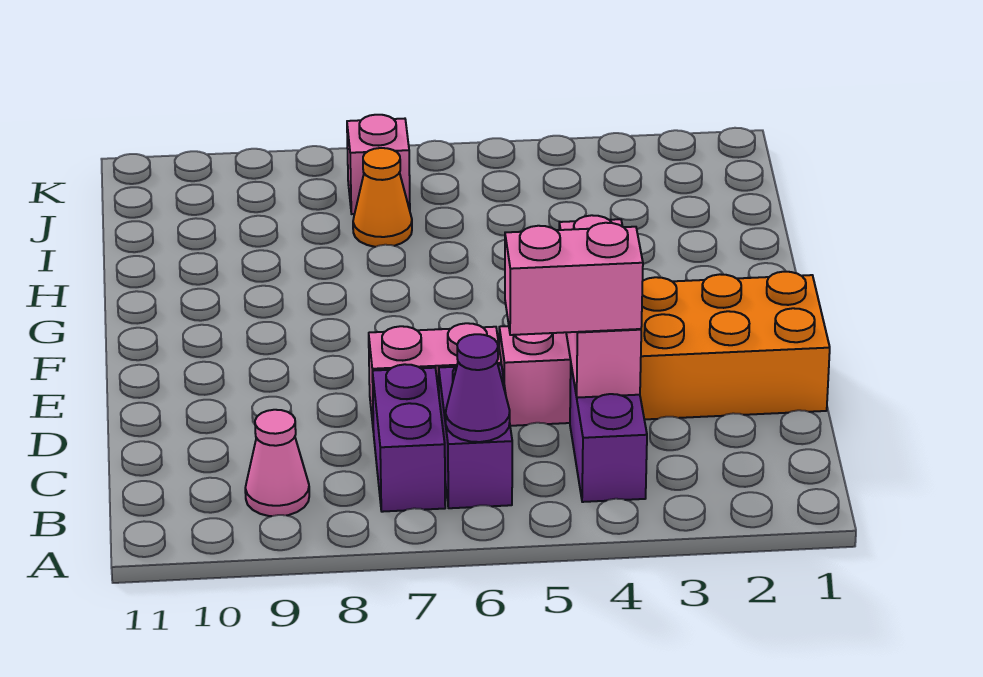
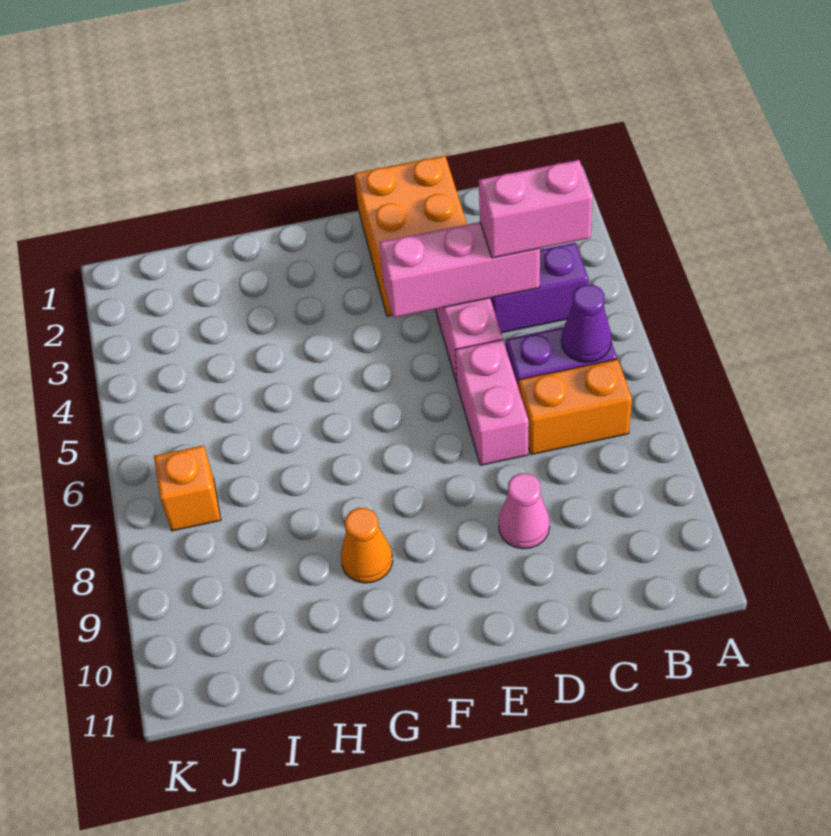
purple brick B7:C7 level 1 -> orange brick B7:C7 level 1
pink cone B9 level 1 -> pink cone D9 level 1
pink brick C4:C5 level 3 -> pink brick B4:C4 level 3
orange cone I7 level 1 -> orange cone G9 level 1
pink brick J7 level 1 -> orange brick J7 level 1

